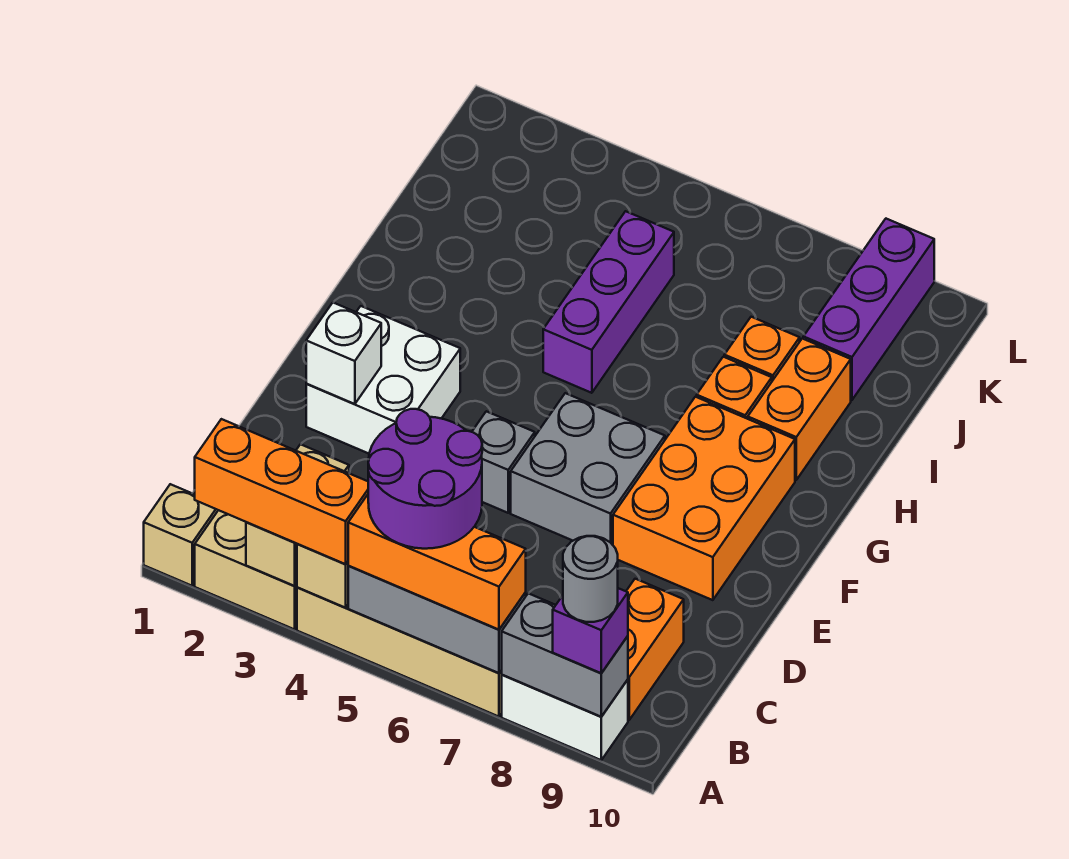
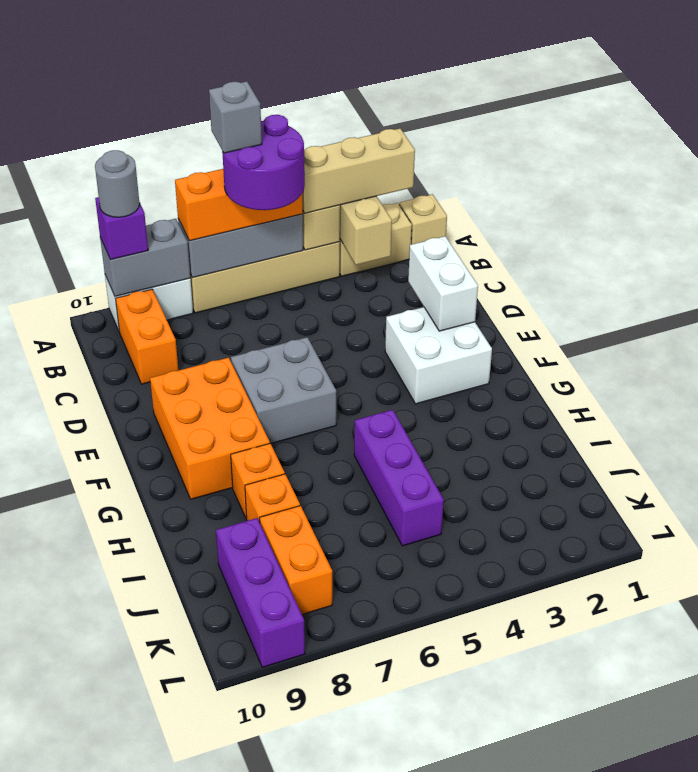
orange brick A2:A4 level 3 -> tan brick A2:A4 level 3
white brick E2 level 2 -> white brick D2:E2 level 2
grey brick E5 level 1 -> grey brick A6 level 5
orange brick H9:I9 level 1 -> orange brick J8:K8 level 1

